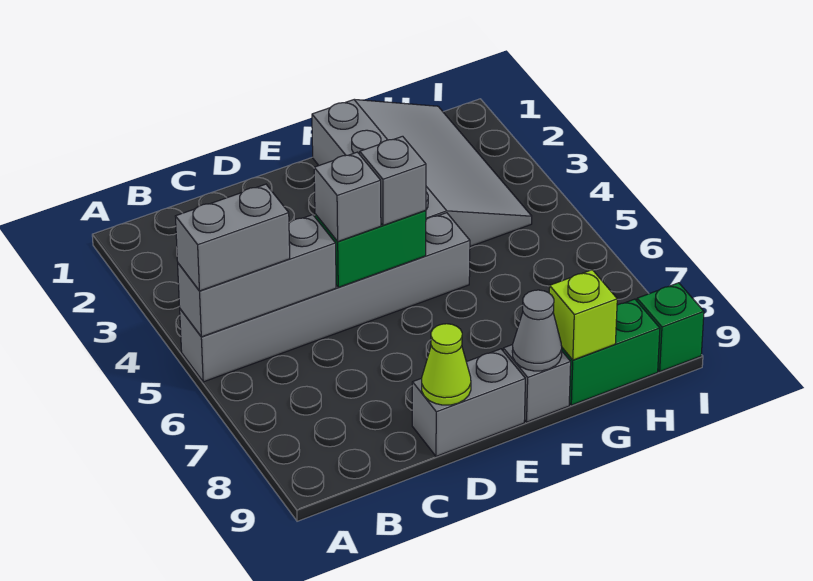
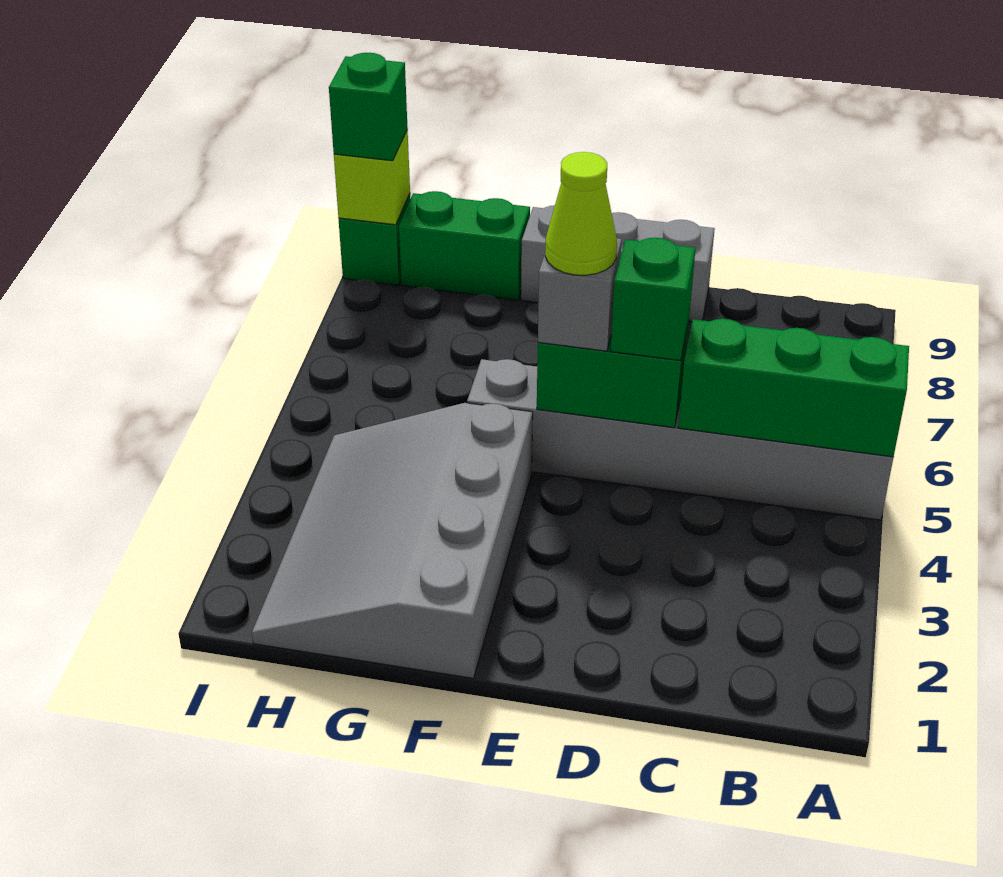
grey brick A5:C5 level 2 -> green brick A5:C5 level 2
grey brick A5:B5 level 3 -> none
grey brick D5 level 3 -> green brick D5 level 3
lime cone D9 level 2 -> lime cone E5 level 4
grey cone F9 level 2 -> none
lime brick G9 level 2 -> lime brick I9 level 2
none -> green brick I9 level 3

